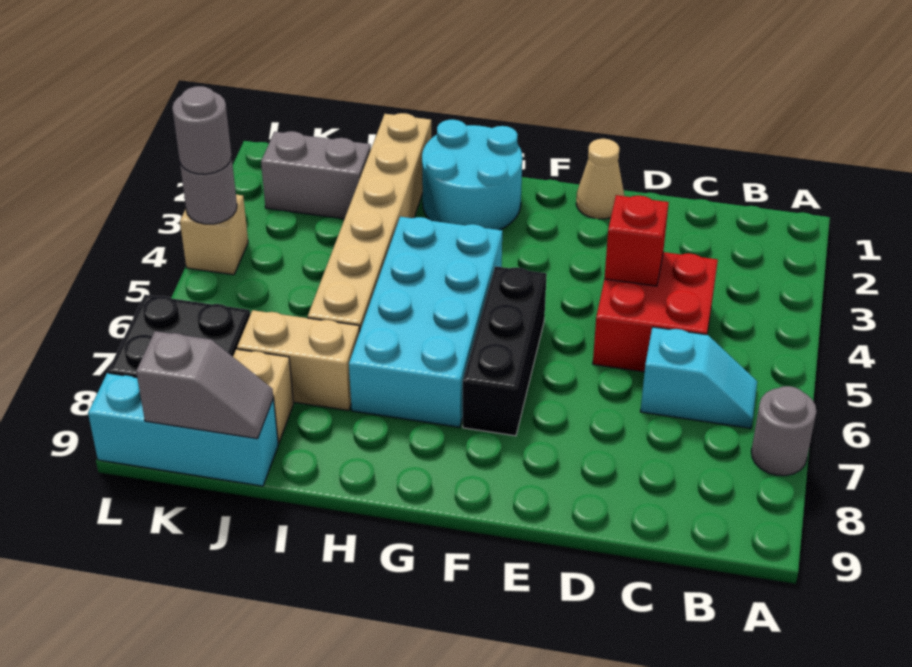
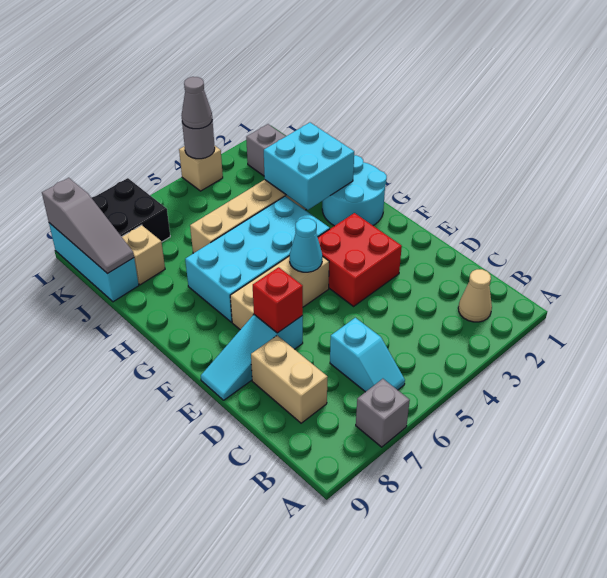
grey round brick A7 level 1 -> grey brick A7 level 1
red brick C4:D5 level 1 -> red brick E3:F4 level 1
red brick D4 level 2 -> red brick E7 level 2
tan cone E1 level 1 -> tan cone B2 level 1
none -> cyan slope E7:E9 level 1 top 7
black brick F5:F7 level 1 -> tan brick F5:F7 level 1
none -> cyan cone F5 level 2
none -> cyan brick H2:I3 level 2
tan brick I7:J7 level 1 -> tan brick C8:D8 level 1
grey slope J9:K9 level 2 top K -> grey slope J9:L9 level 2 top L
grey round brick L4 level 3 -> grey cone L4 level 3

